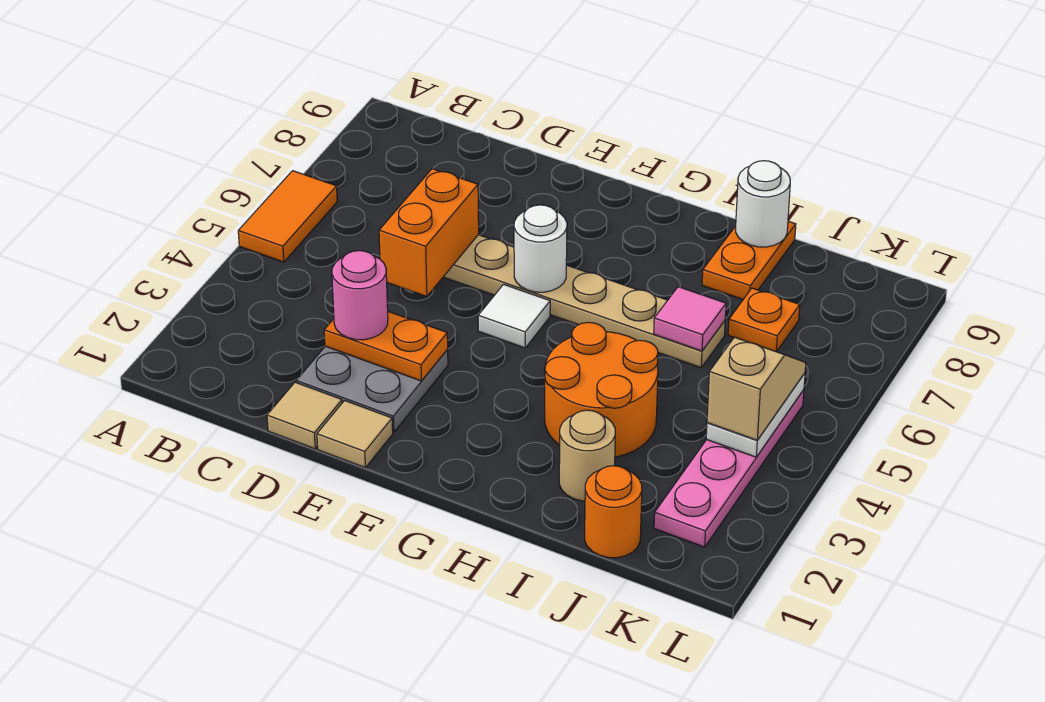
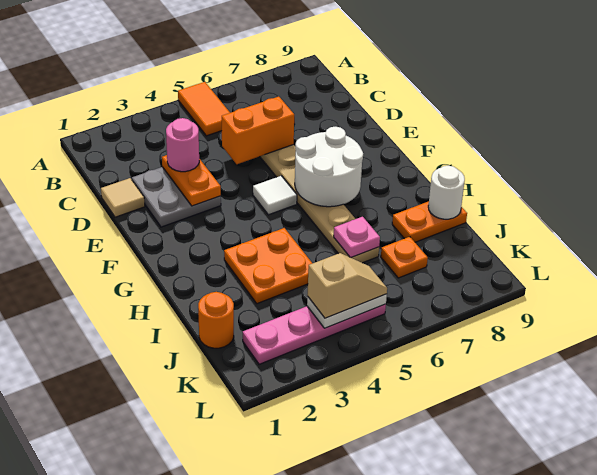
orange tile A5:A6 level 1 -> orange tile A5:B5 level 1
tan tile E1 level 1 -> none
white round brick F6 level 2 -> white round brick F6:G7 level 2
orange round brick H3:I4 level 1 -> orange plate H3:I4 level 1
tan round brick I2 level 1 -> none
pink tile I6 level 2 -> pink plate I6 level 2

